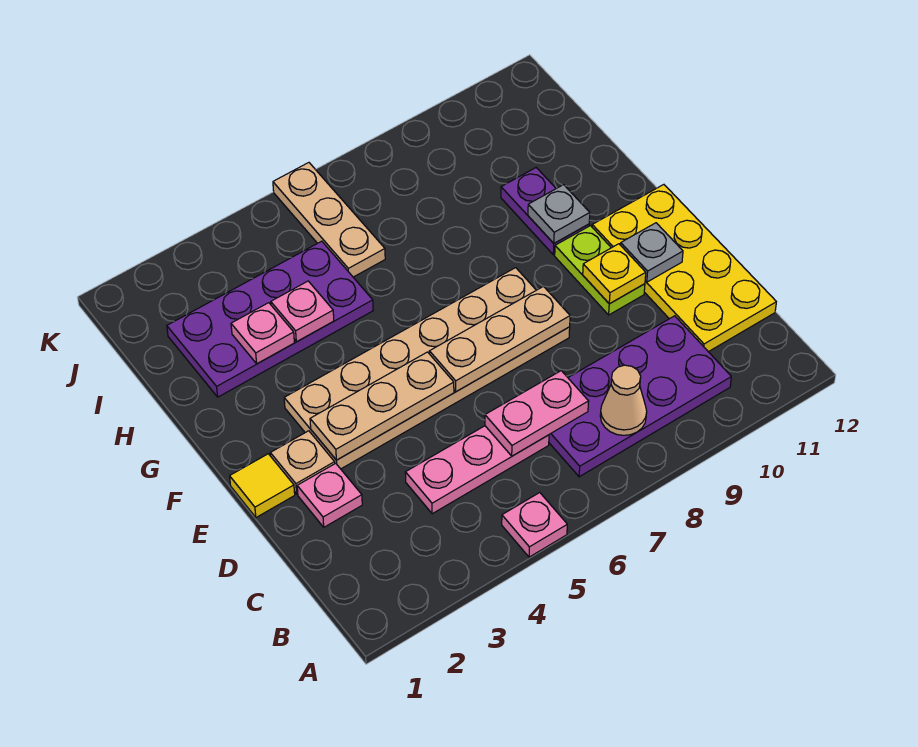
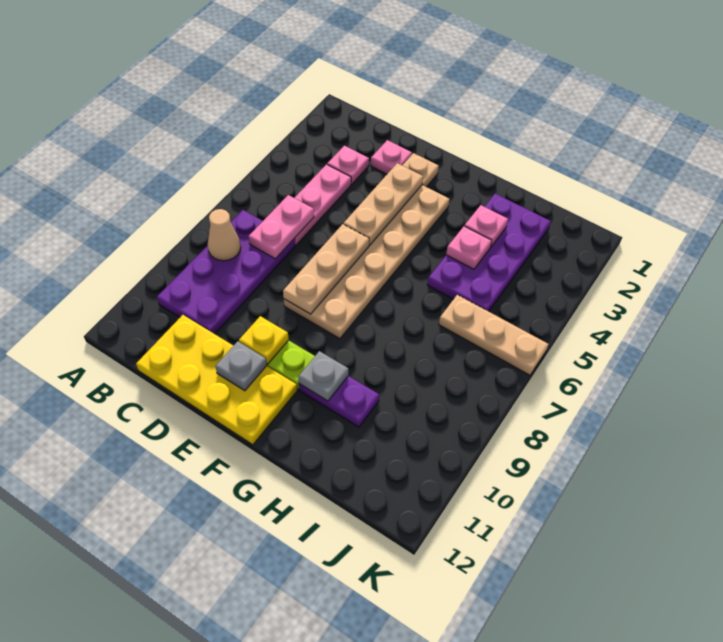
pink plate A5 level 1 -> pink plate C3 level 1
yellow tile E1 level 1 -> none

